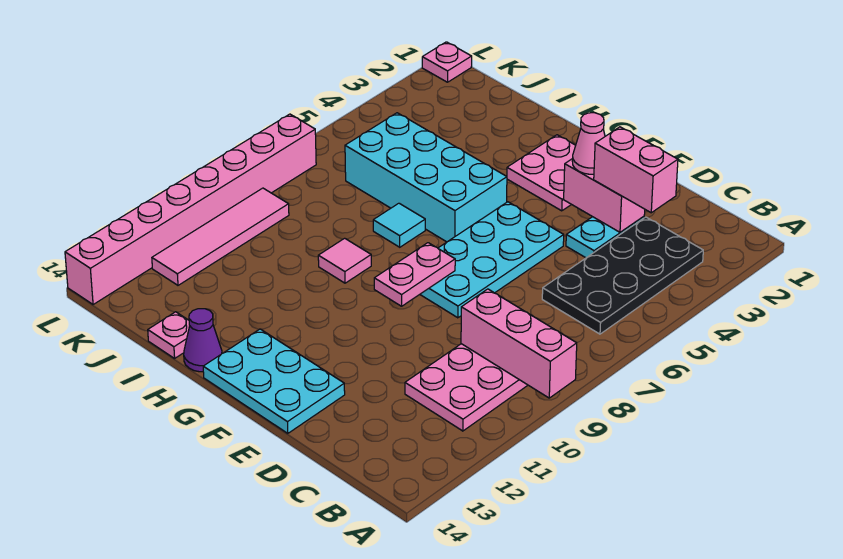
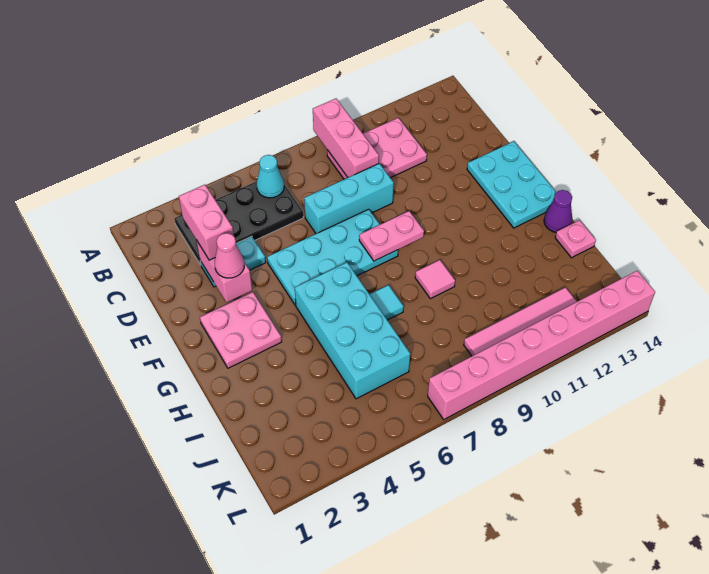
none -> cyan cone B6 level 2
none -> cyan brick D7:D9 level 1
pink plate L1 level 1 -> none

